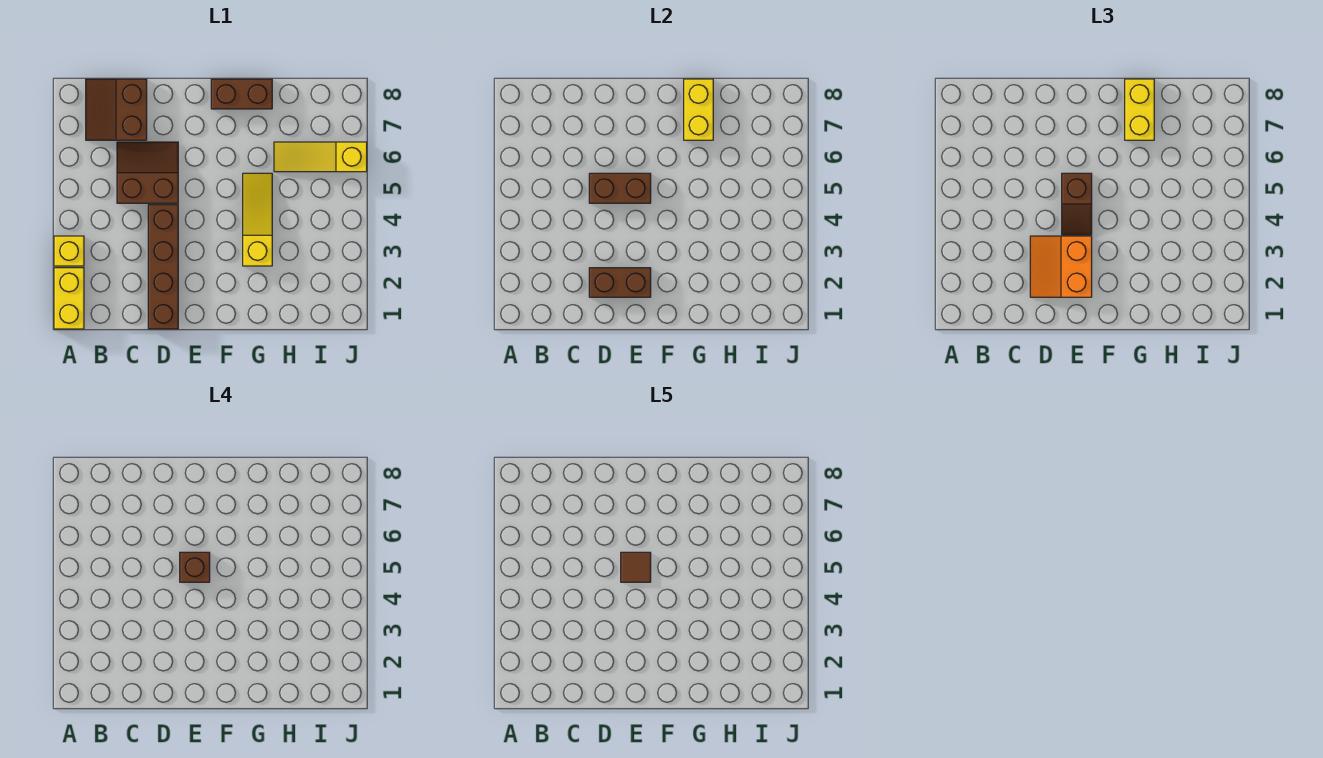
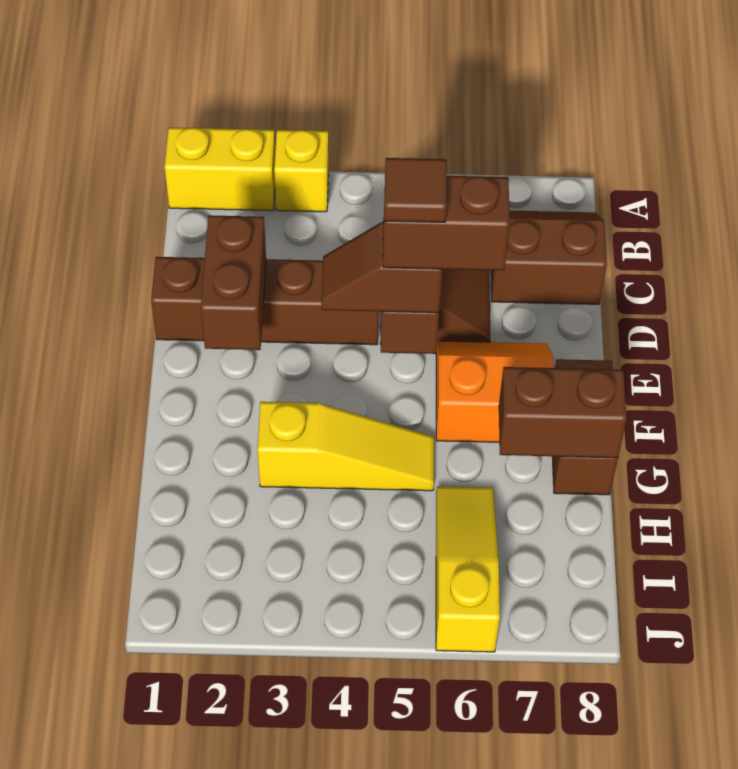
orange slope D2:E3 level 3 top E -> orange slope E6:F7 level 1 top F
brown brick E5 level 4 -> brown brick E5:E6 level 4
yellow brick G7:G8 level 2 -> brown brick G7:G8 level 2
yellow brick G7:G8 level 3 -> none

